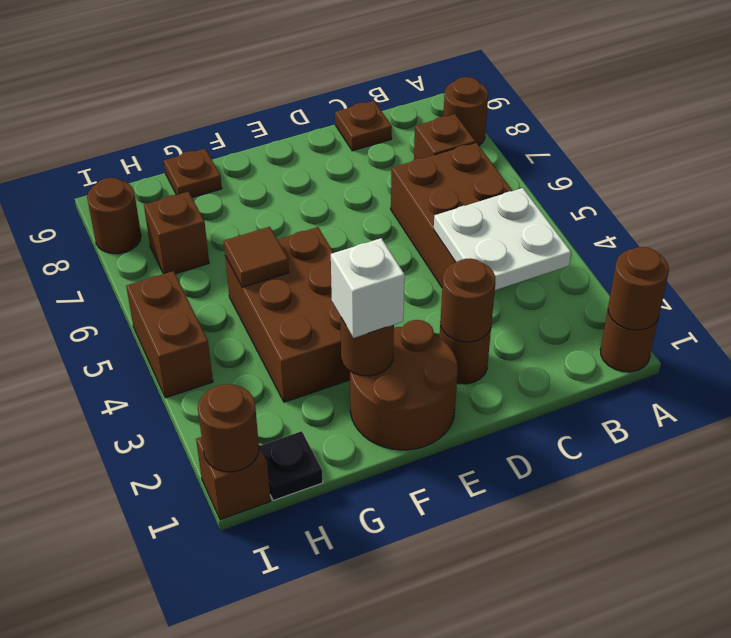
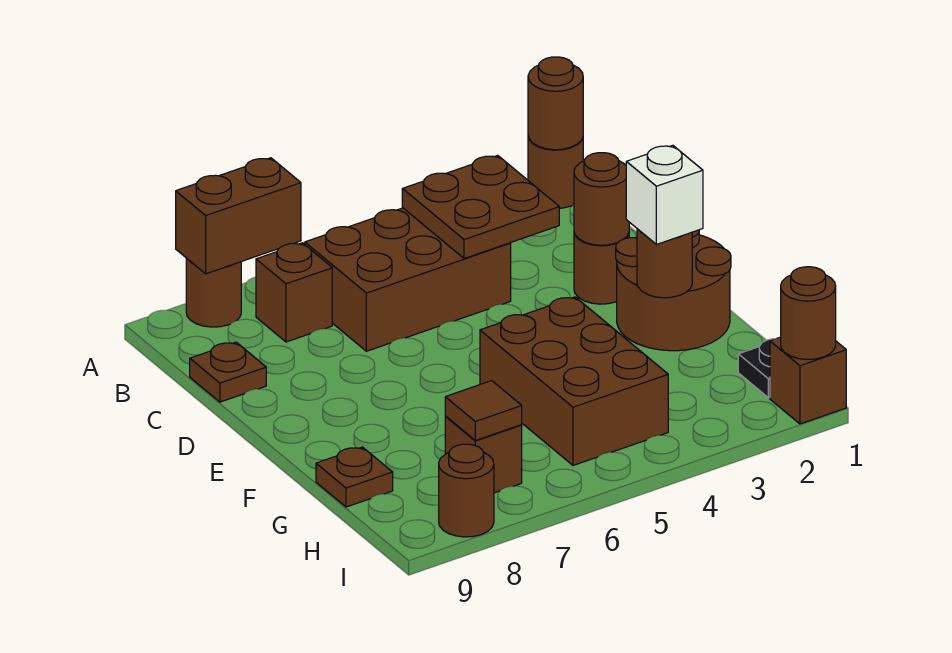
white plate B3:C4 level 2 -> brown plate B3:C4 level 2
brown brick F3:G5 level 1 -> brown brick F4:H5 level 1
brown tile G5 level 2 -> brown tile H7 level 2
brown brick I4:I5 level 1 -> brown brick A7:A8 level 2

